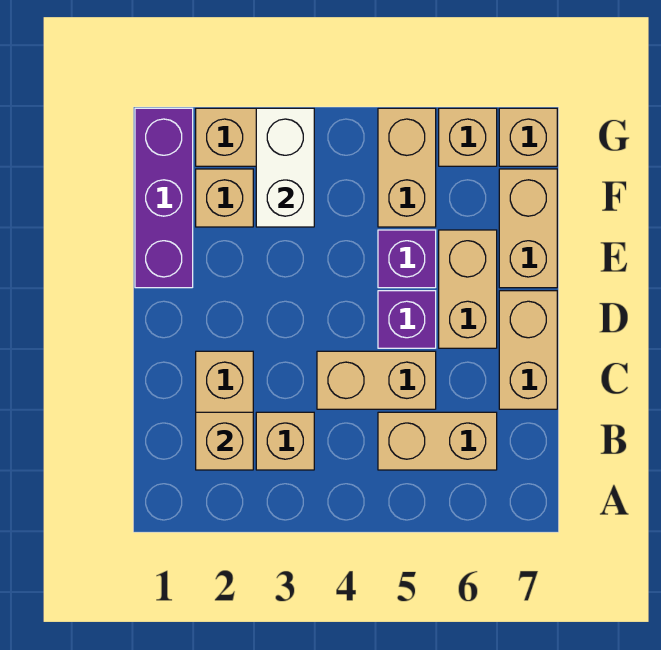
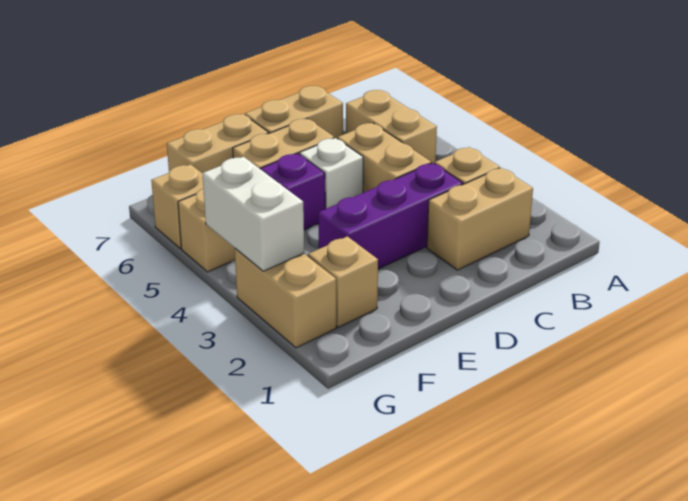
tan brick B2 level 2 -> none
purple brick D5 level 1 -> white brick D5 level 1
purple brick E1:G1 level 1 -> purple brick C3:E3 level 1
white brick F3:G3 level 2 -> white brick G3:G4 level 2
tan brick G7 level 1 -> none

